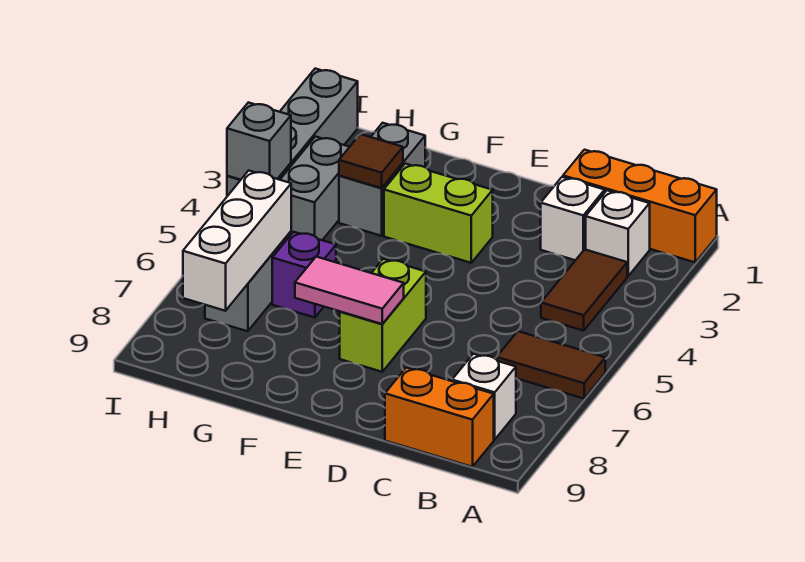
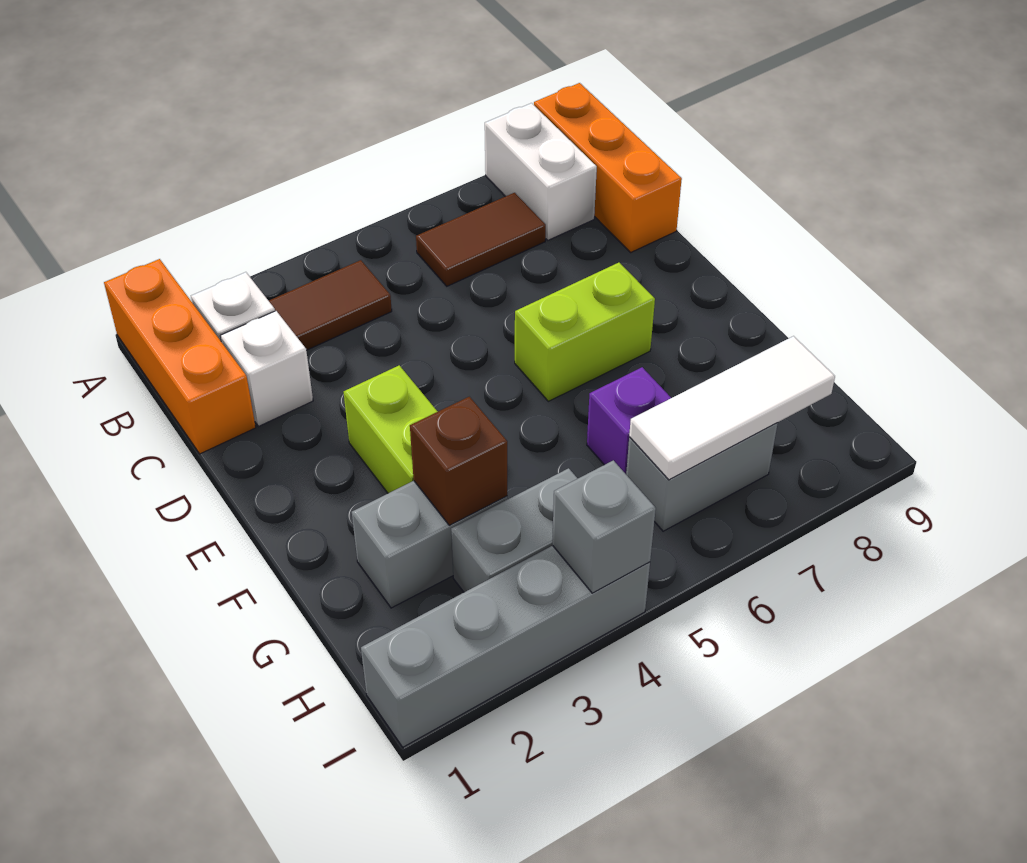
brown tile A6:B6 level 1 -> brown tile B6:B7 level 1
white brick B8 level 1 -> white brick A8:B8 level 1
orange brick B9:C9 level 1 -> orange brick A9:C9 level 1
pink tile E7:F7 level 2 -> none
brown tile G3 level 2 -> brown brick G3 level 2
white brick H6:H8 level 2 -> white tile H6:H8 level 2

